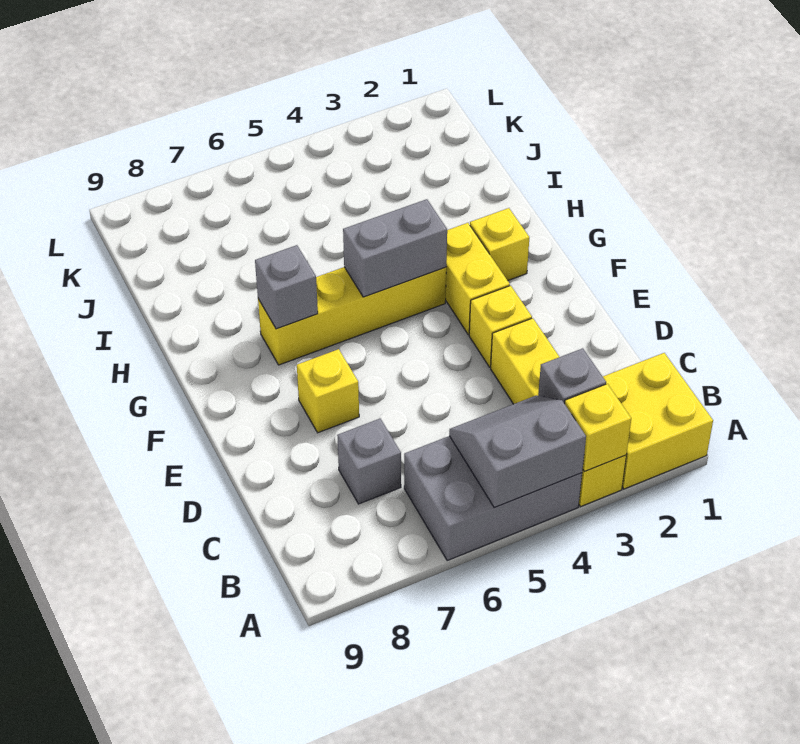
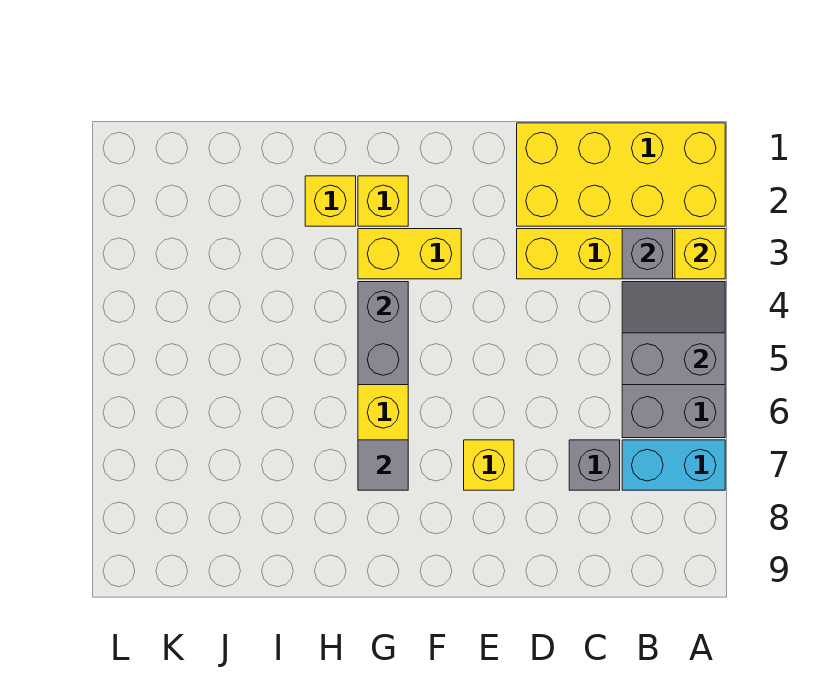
yellow brick A1:B2 level 1 -> yellow brick A1:D2 level 1
grey slope A4:B5 level 2 top A -> grey slope A4:B5 level 2 top 5
none -> cyan brick A7:B7 level 1
yellow brick E3 level 1 -> yellow brick H2 level 1
grey brick G7 level 2 -> grey tile G7 level 2

